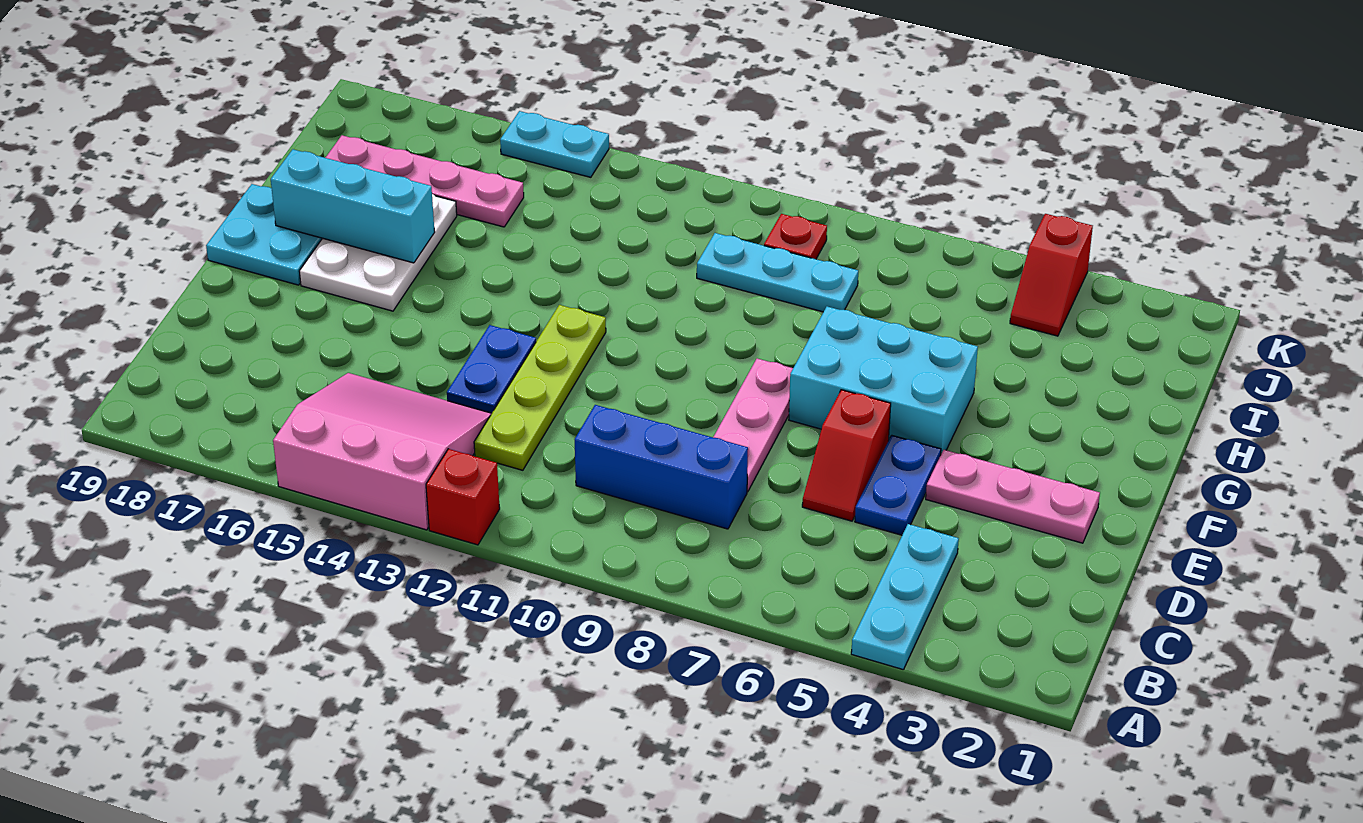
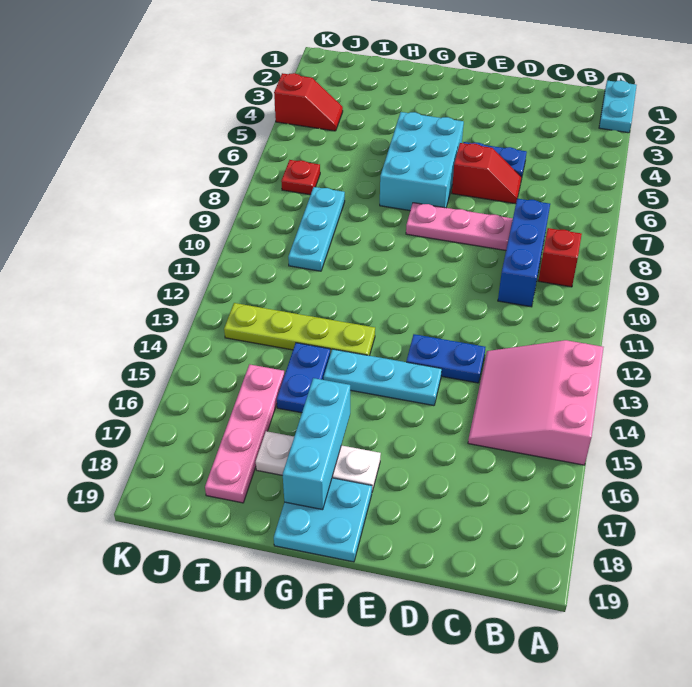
cyan plate A4:C4 level 1 -> cyan plate E14:G14 level 1
red brick A12 level 1 -> red brick B9 level 1
lime plate C12:F12 level 1 -> lime plate G13:J13 level 1
pink plate E2:E4 level 1 -> none
white plate F16:H17 level 1 -> white plate F17:H17 level 1
none -> blue plate H14:H15 level 1
red plate J9 level 1 -> red plate J7 level 1
cyan plate K14:K15 level 1 -> cyan plate A1:A2 level 1

